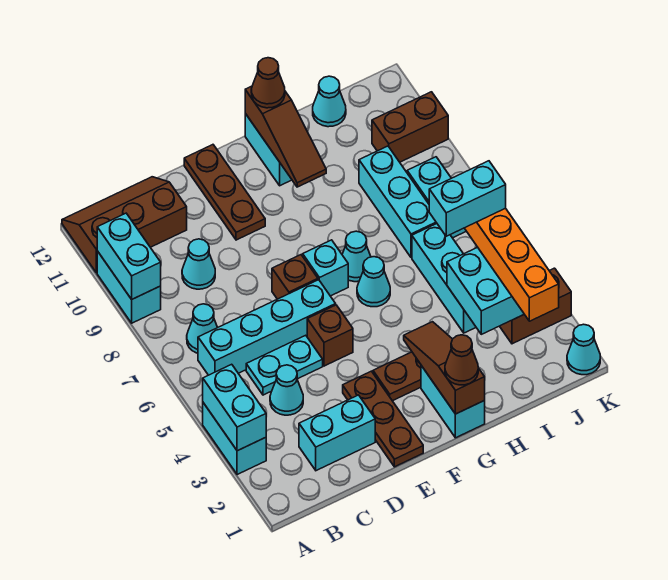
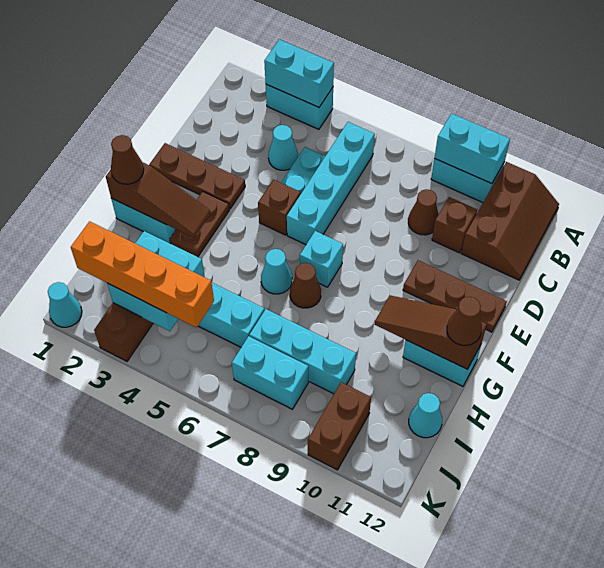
cyan cone B7 level 1 -> none
cyan brick C2:D2 level 1 -> none
cyan cone C9 level 1 -> brown cone C9 level 1
brown brick E7 level 1 -> brown brick C10 level 1
cyan cone G7 level 1 -> brown cone G7 level 1
cyan brick I5:J5 level 4 -> none

